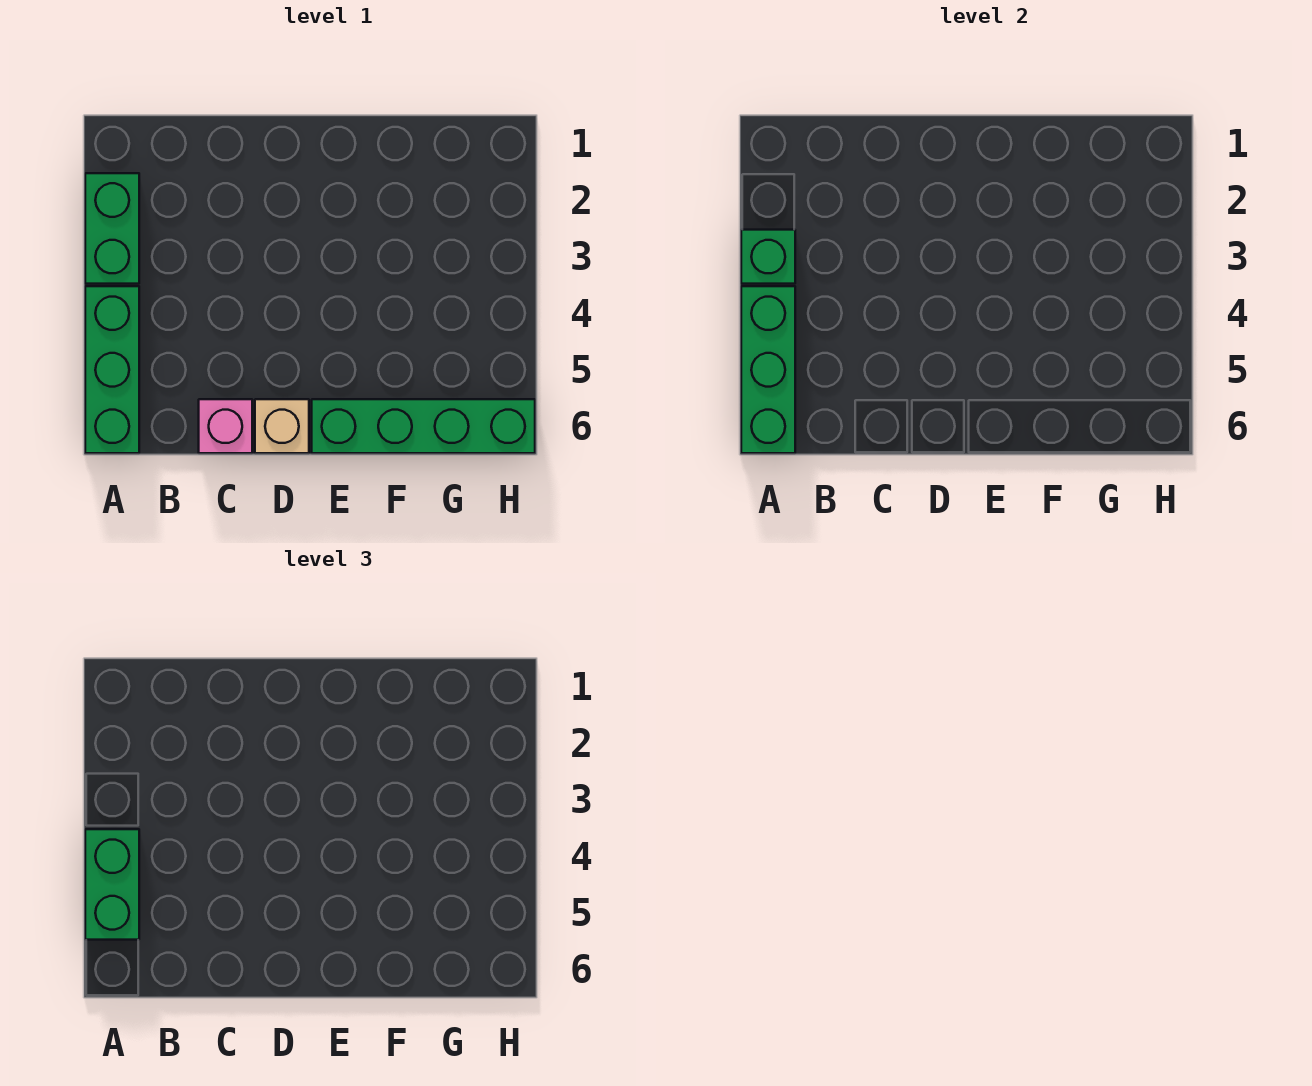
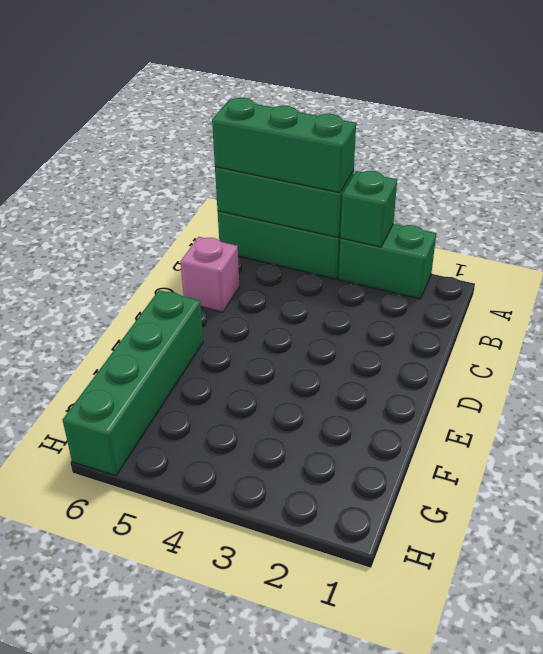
green brick A4:A5 level 3 -> green brick A4:A6 level 3
tan brick D6 level 1 -> none

